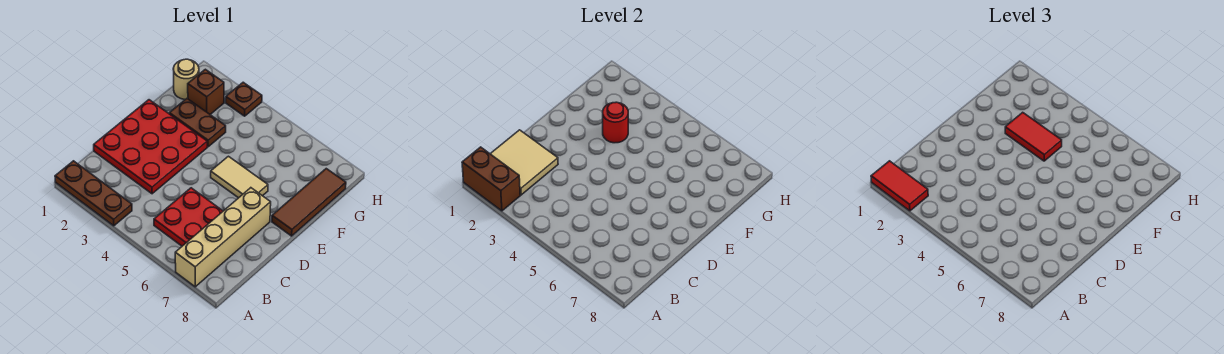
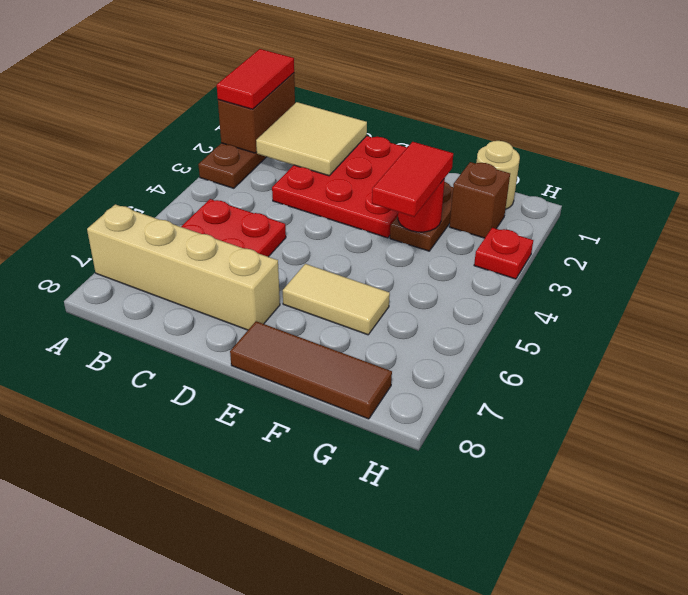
tan tile E5:E6 level 1 -> tan tile E6:F6 level 1
brown plate H3 level 1 -> red plate H3 level 1

